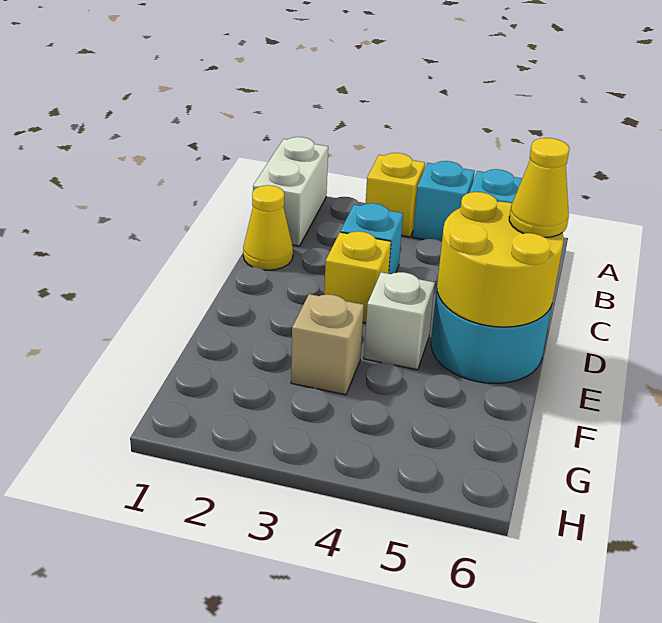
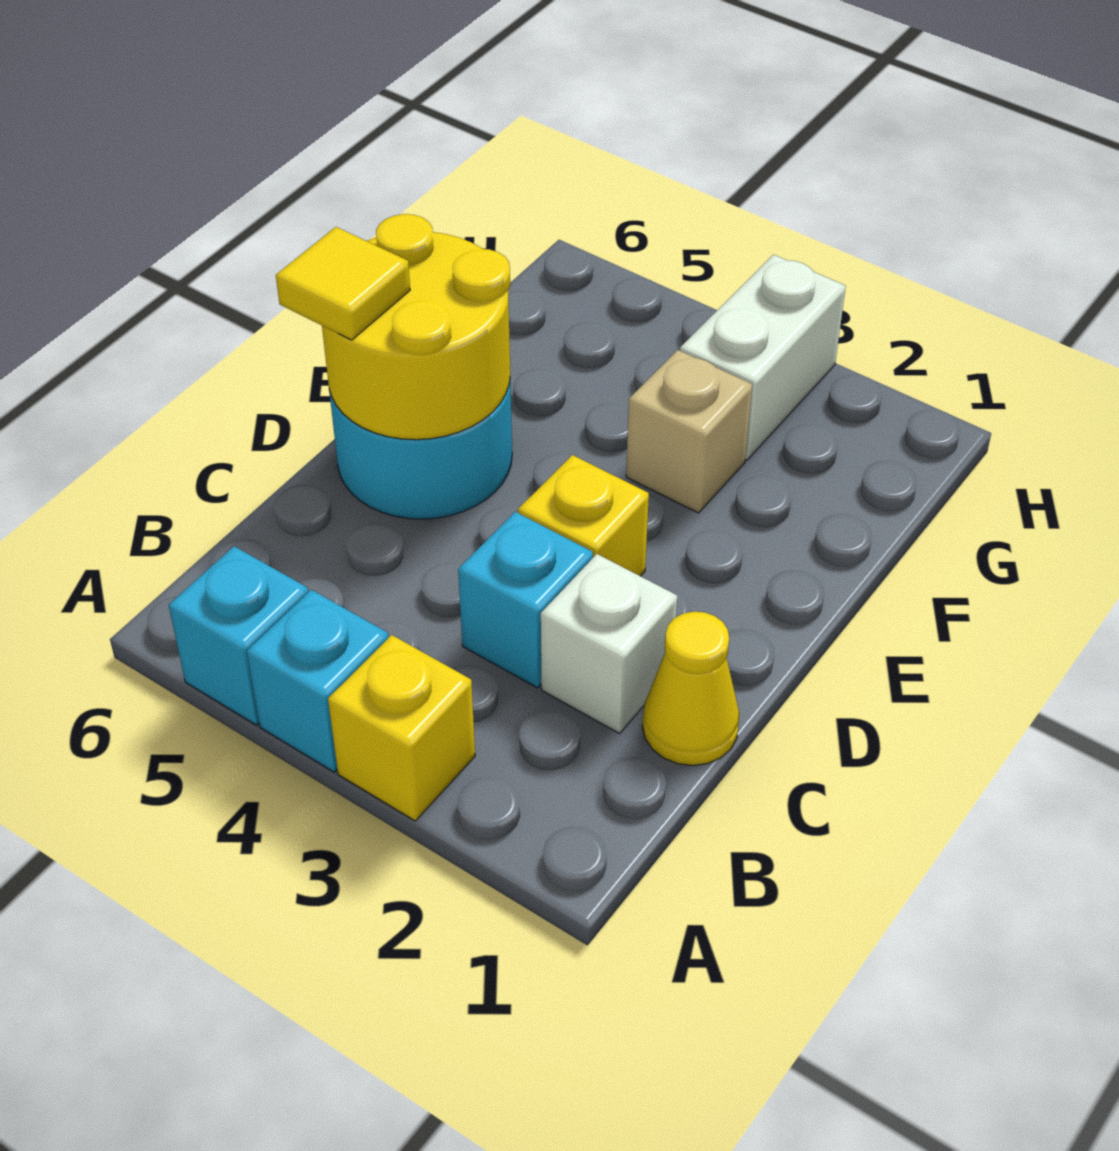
white brick A1:B1 level 1 -> white brick G3:H3 level 1
yellow cone D6 level 3 -> yellow tile D6 level 3
white brick E4 level 1 -> white brick C2 level 1

